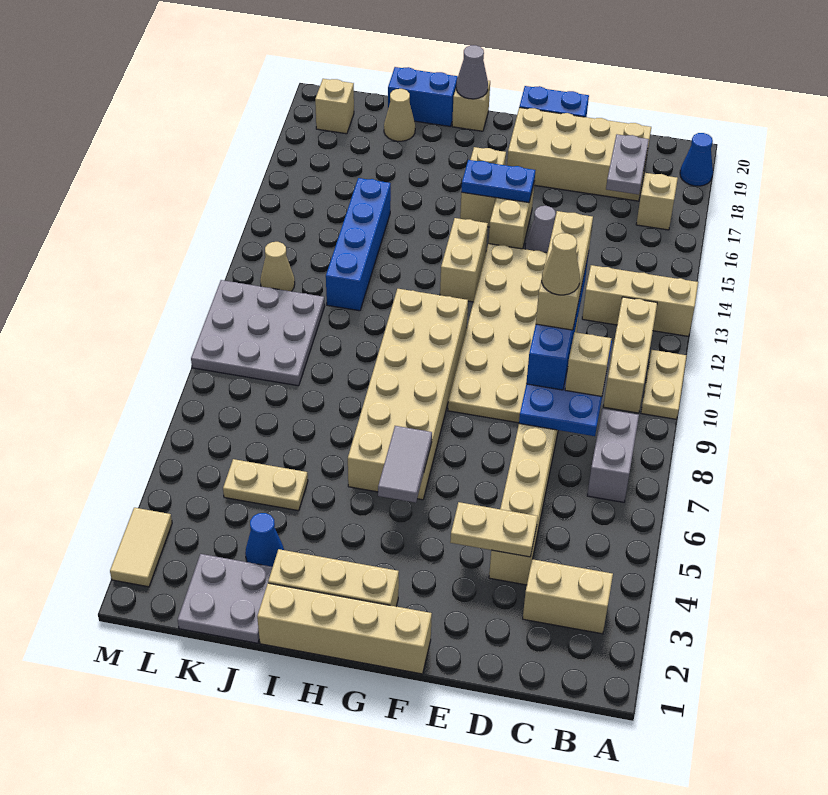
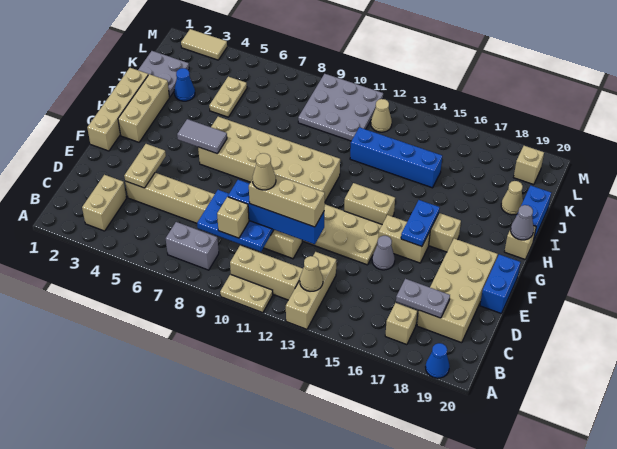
none -> tan cone B13 level 2

